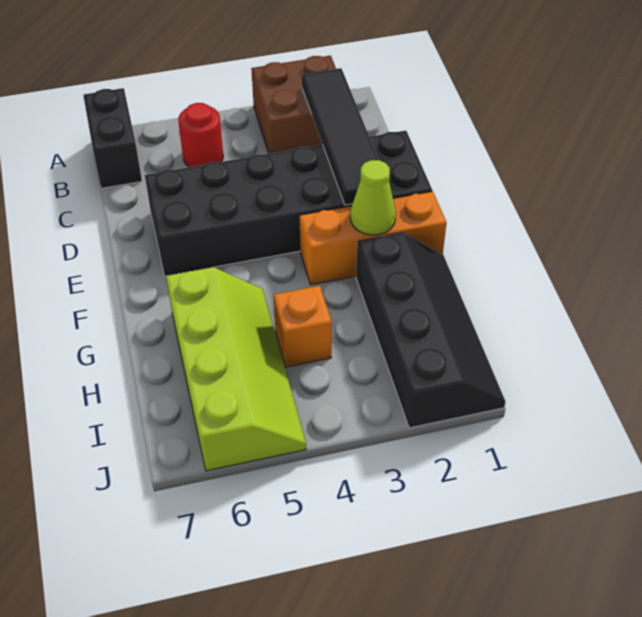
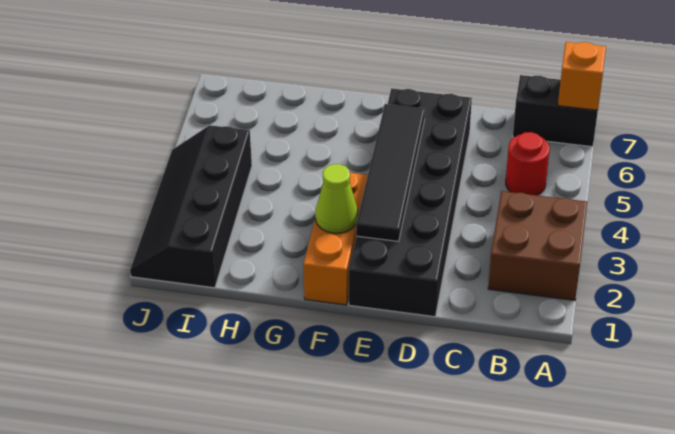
black tile B2:E2 level 2 -> black tile E2:E5 level 2
black slope G1:J2 level 1 top 2 -> black slope I1:J4 level 1 top I
lime slope G5:J6 level 1 top 6 -> none
orange brick H4 level 1 -> orange brick A7 level 2

